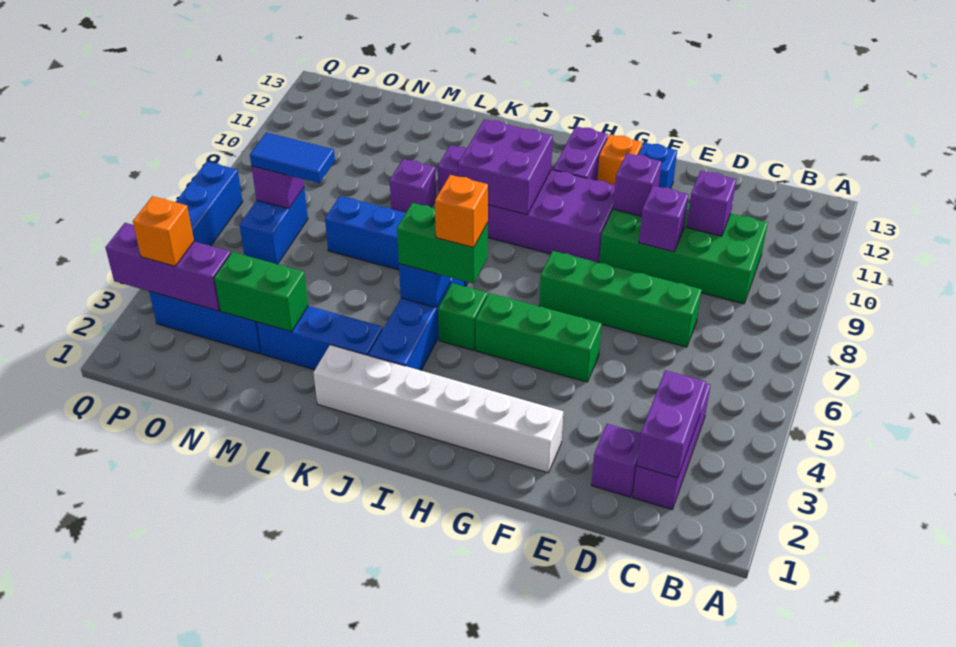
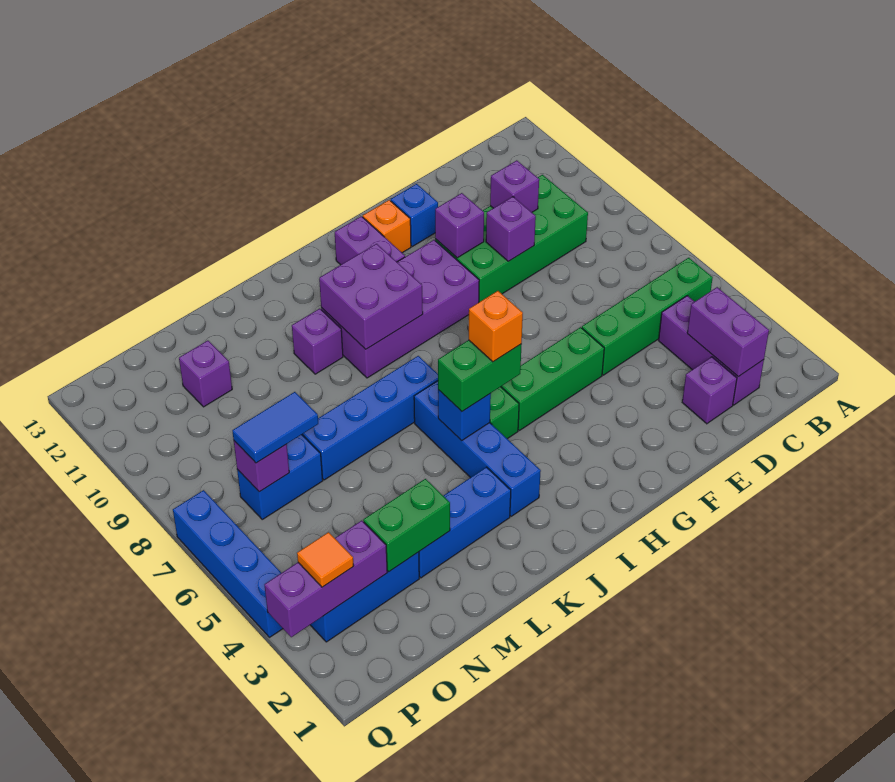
green brick D7:G7 level 1 -> green brick B5:E5 level 1
white brick F2:K2 level 1 -> none
purple brick L9 level 1 -> purple brick N11 level 1
blue brick O6:O7 level 1 -> blue brick N7:O7 level 1
orange brick P3 level 3 -> orange tile P3 level 3

